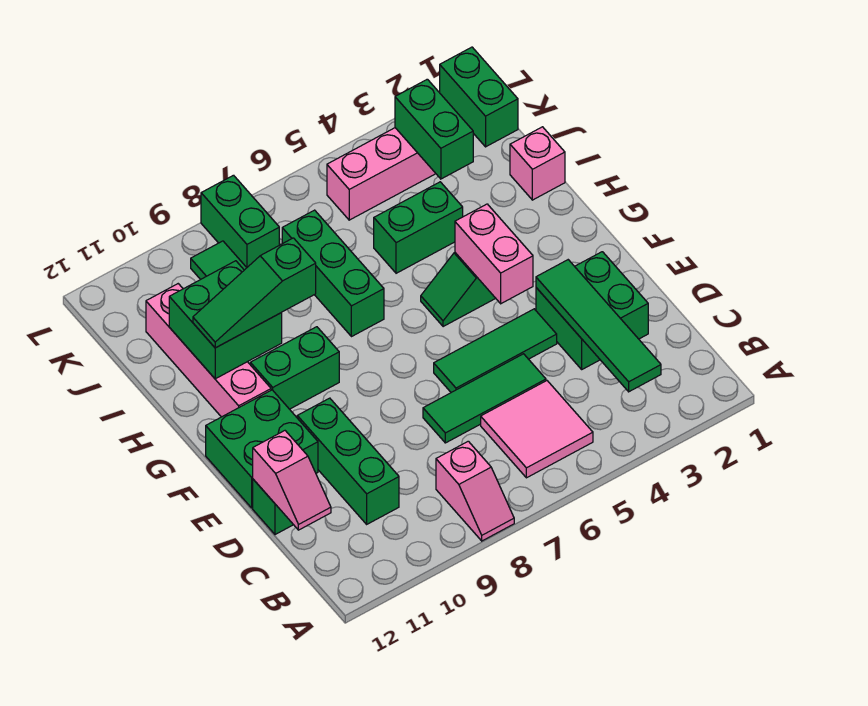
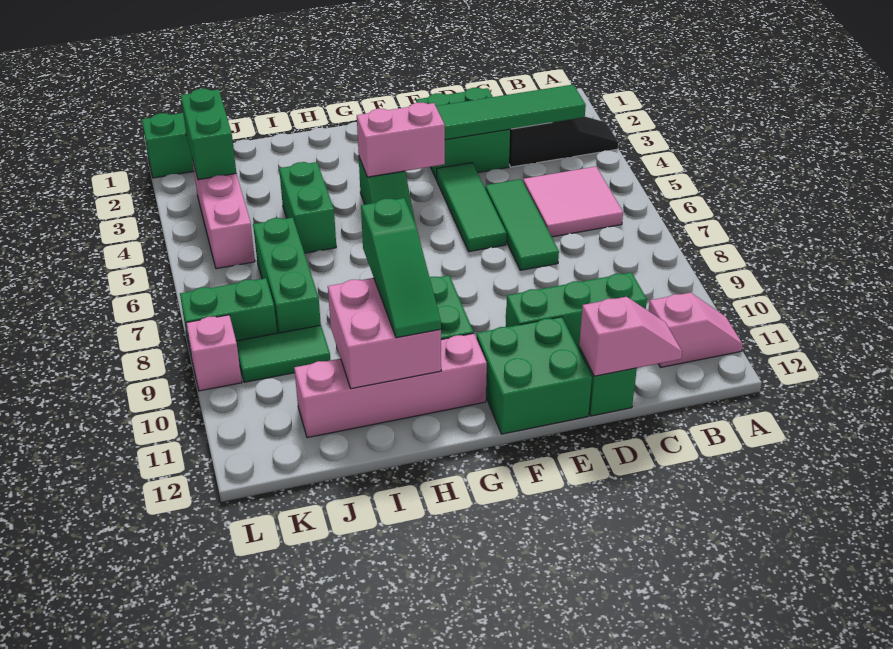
none -> black slope A3:C3 level 1 top C
pink slope A8:B8 level 1 top B -> pink slope A11:B11 level 1 top B
green brick H7:J7 level 1 -> green brick J6:J8 level 1
green brick H10:I11 level 2 -> pink brick H10:I11 level 2
pink brick I1 level 1 -> pink brick L9 level 1
green brick J3:K3 level 2 -> green brick K2:K3 level 2

